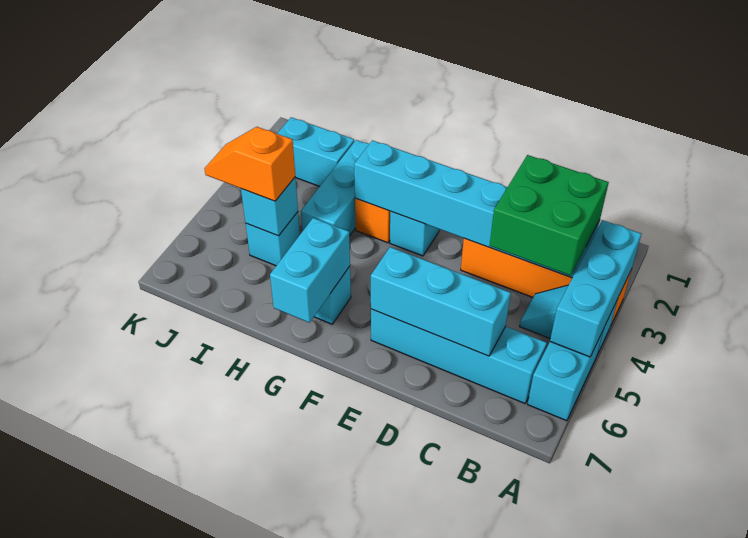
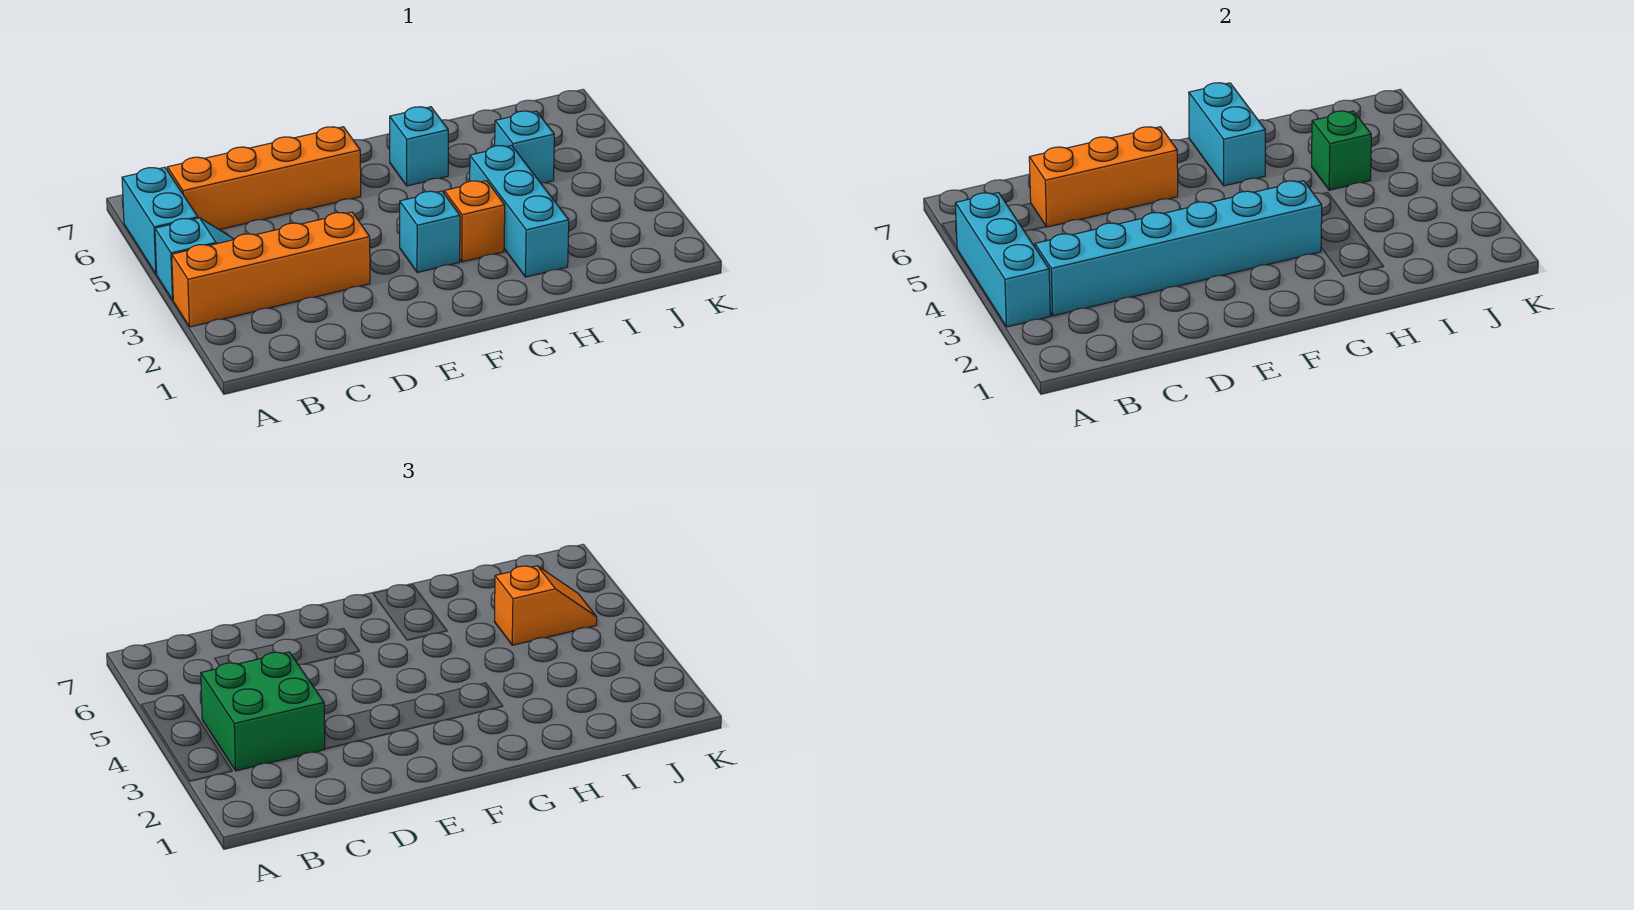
cyan brick B6:E6 level 1 -> orange brick B6:E6 level 1
cyan brick C6:E6 level 2 -> orange brick C6:E6 level 2
cyan brick I2:J2 level 1 -> none
cyan brick I5 level 2 -> green brick I5 level 2

